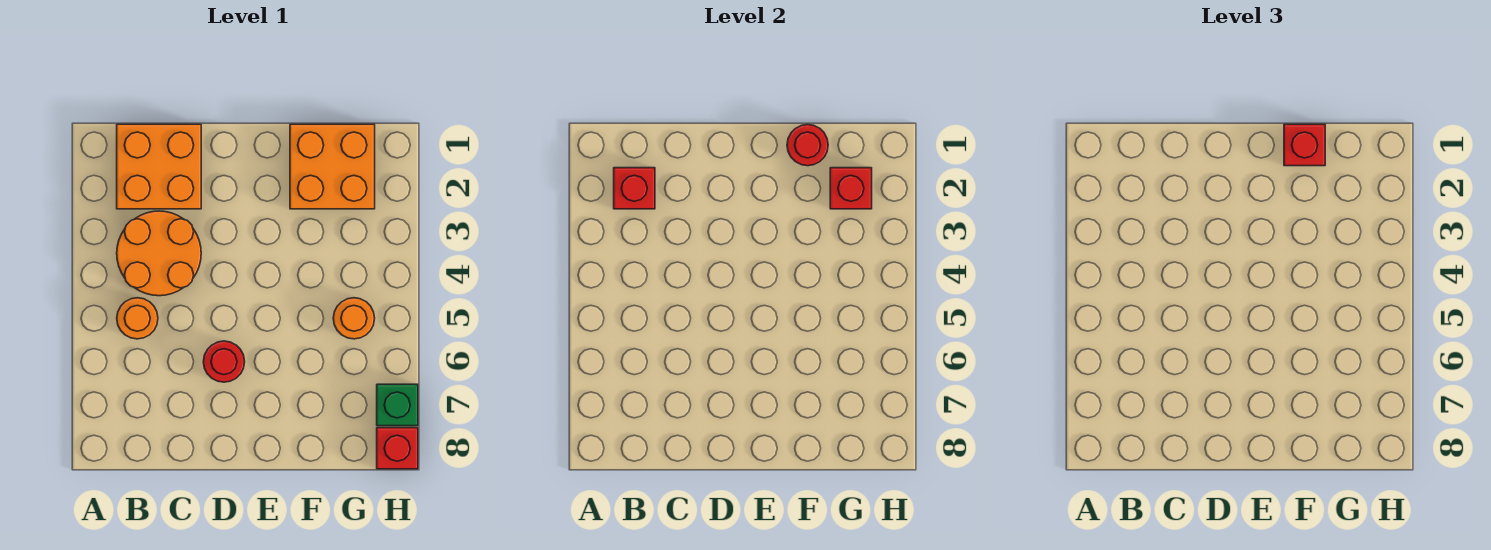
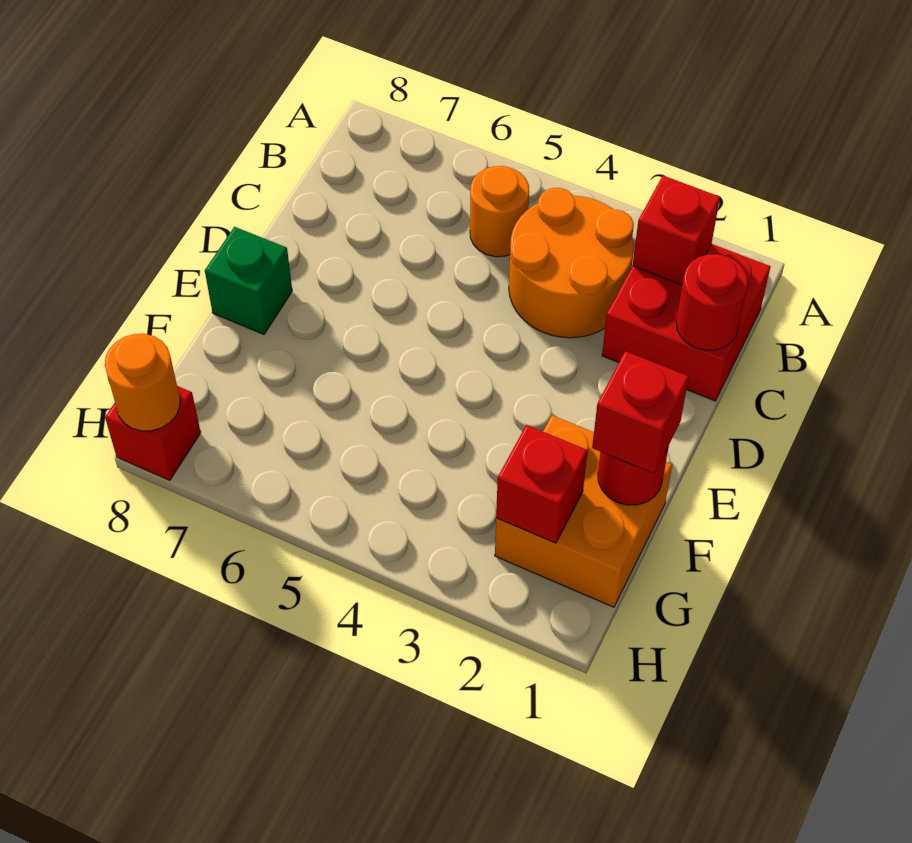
orange brick B1:C2 level 1 -> red brick B1:C2 level 1
red round brick D6 level 1 -> red round brick C1 level 2
orange round brick G5 level 1 -> orange round brick H8 level 2
green brick H7 level 1 -> green brick E8 level 1

